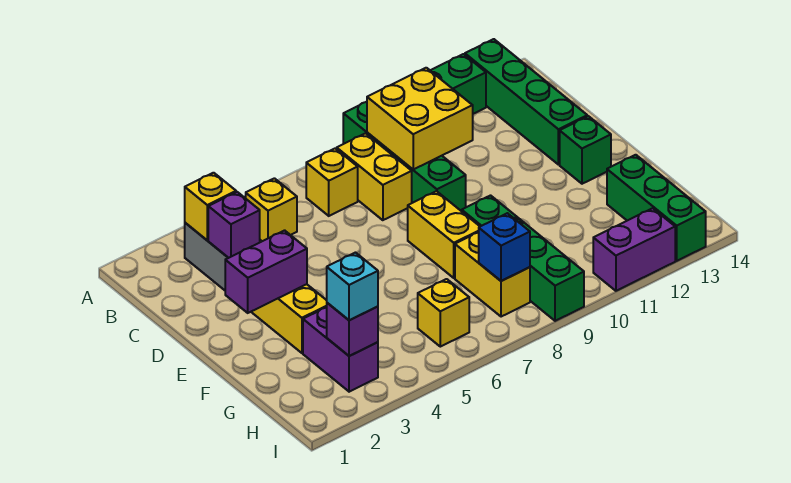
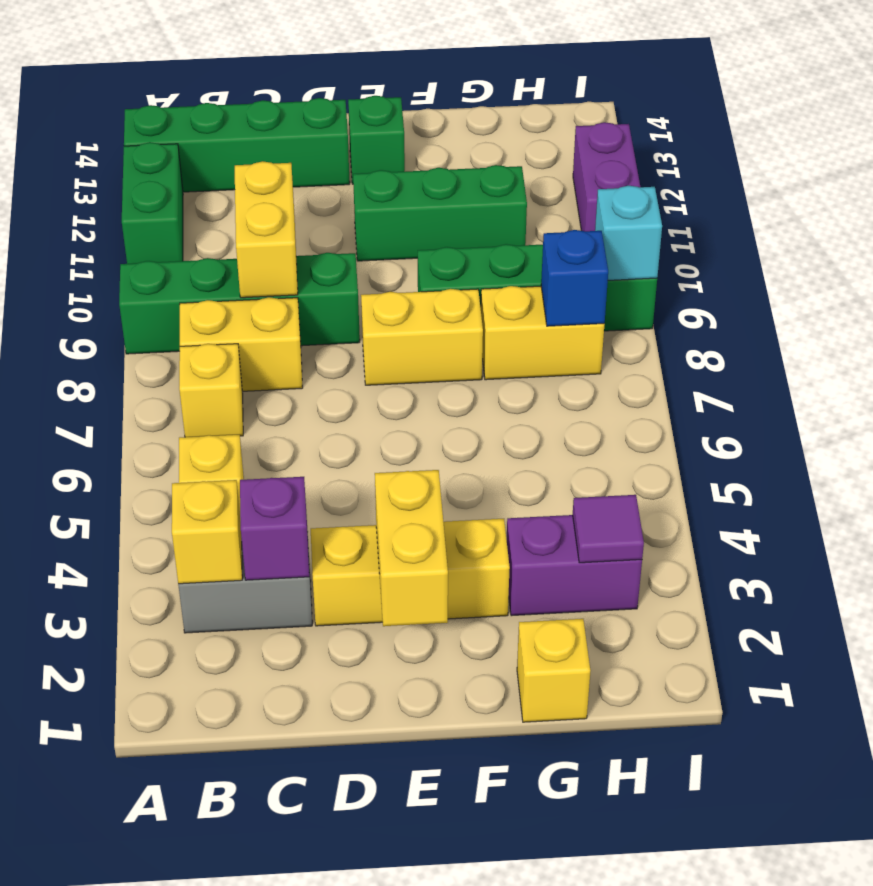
yellow brick B9:C10 level 2 -> yellow brick C9:C10 level 2
purple brick E2:E3 level 2 -> yellow brick E2:E3 level 2
green brick G13:I13 level 1 -> green brick E11:G11 level 1
purple brick H3 level 2 -> purple tile H3 level 2
cyan brick H3 level 3 -> cyan brick I9 level 2
yellow brick H6 level 1 -> yellow brick G1 level 1

